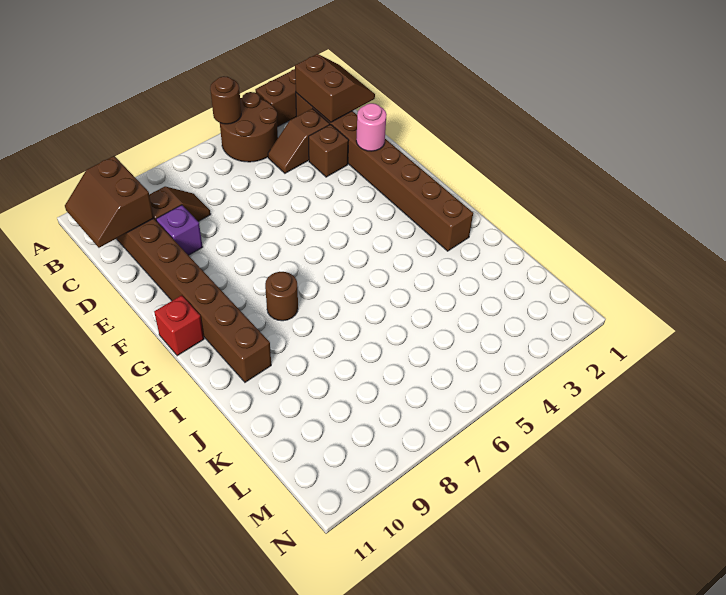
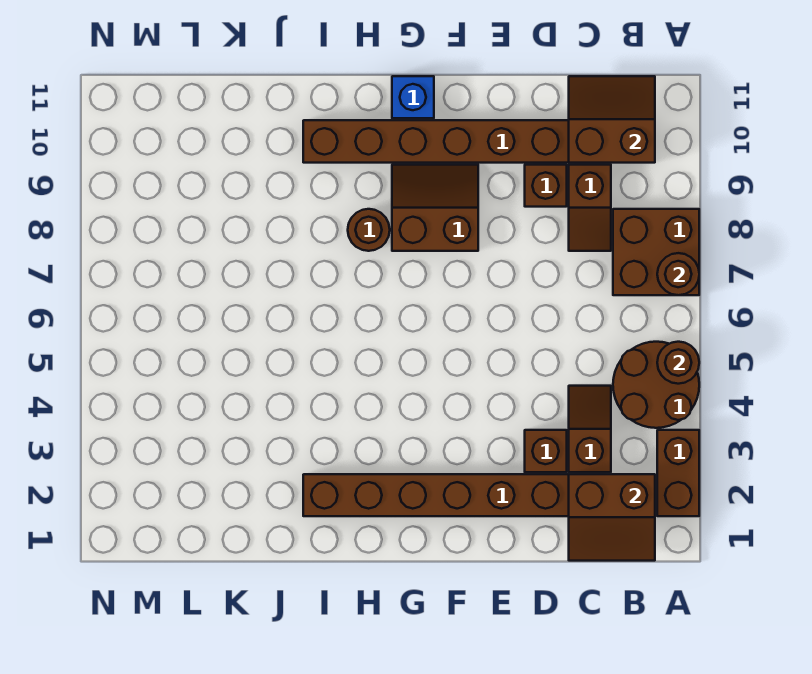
none -> brown brick A7:B8 level 1
none -> brown round brick A7 level 2
purple brick D9 level 1 -> brown brick D9 level 1
pink round brick E2 level 2 -> none
none -> brown slope F8:G9 level 1 top 8
red brick G11 level 1 -> blue brick G11 level 1

